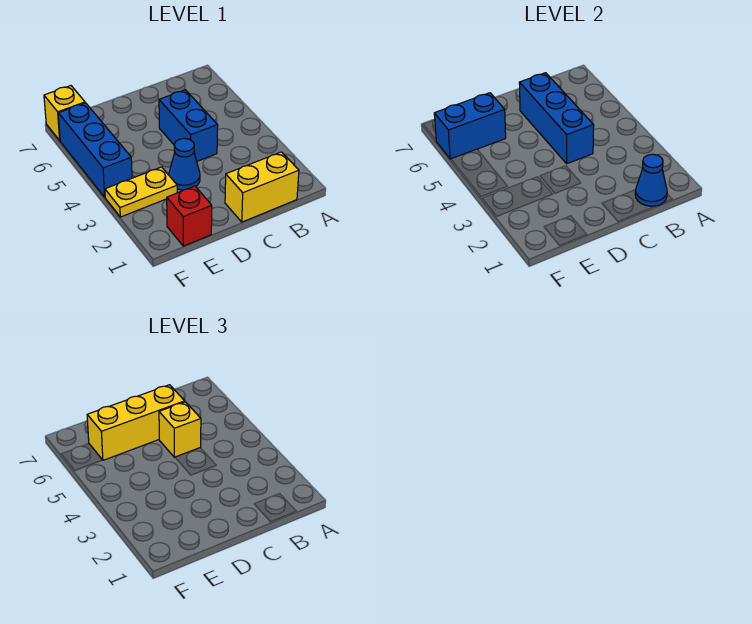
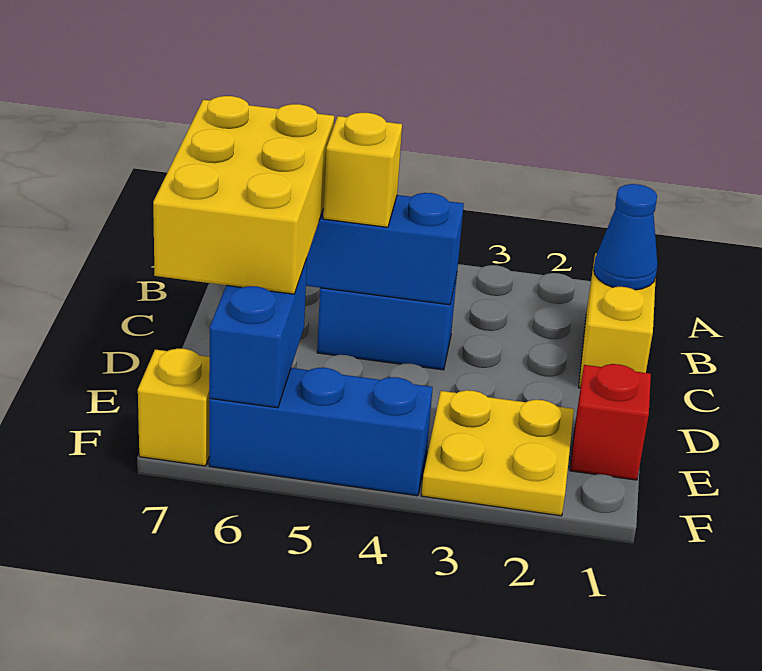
yellow brick C6:E6 level 3 -> yellow brick C6:E7 level 3
blue cone D3 level 1 -> none
yellow plate E3:F3 level 1 -> yellow plate E2:F3 level 1

